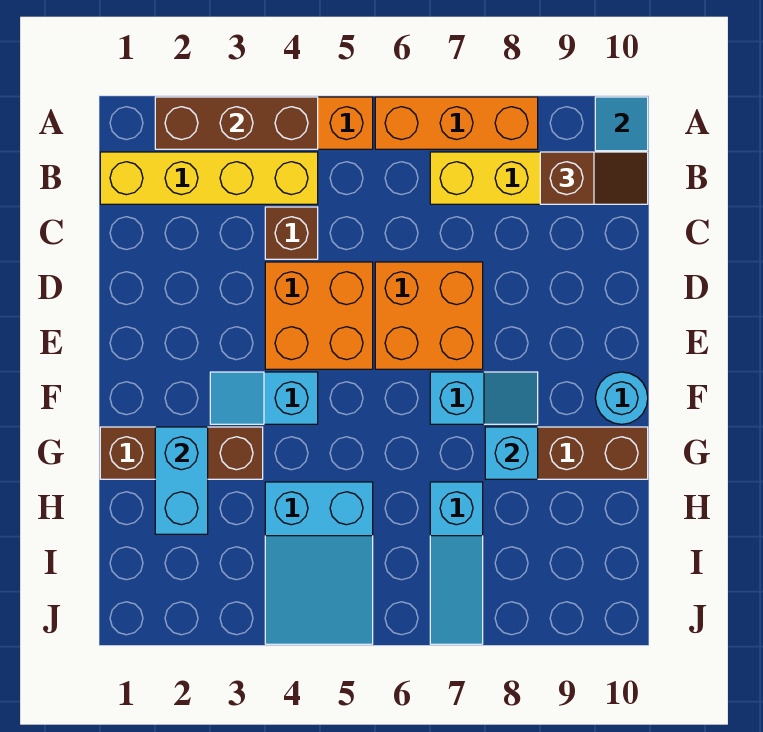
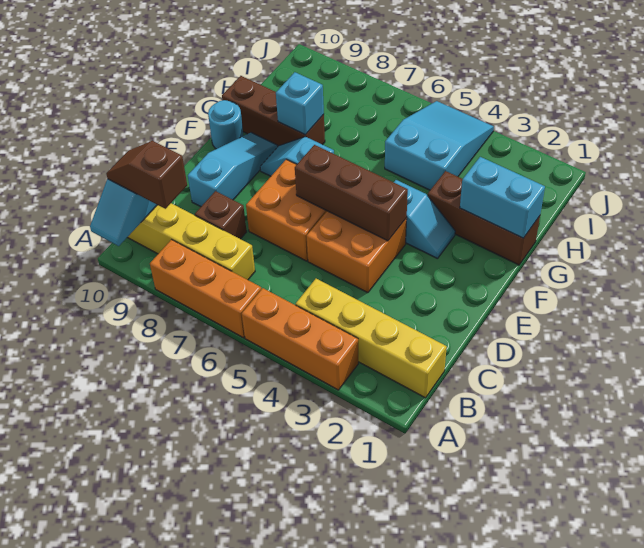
brown brick A2:A4 level 2 -> brown brick E4:E6 level 2
brown brick C4 level 1 -> brown brick C8 level 1
cyan brick G2:H2 level 2 -> cyan brick G1:G2 level 2
cyan slope H7:J7 level 1 top H -> cyan slope D9:F9 level 1 top D

